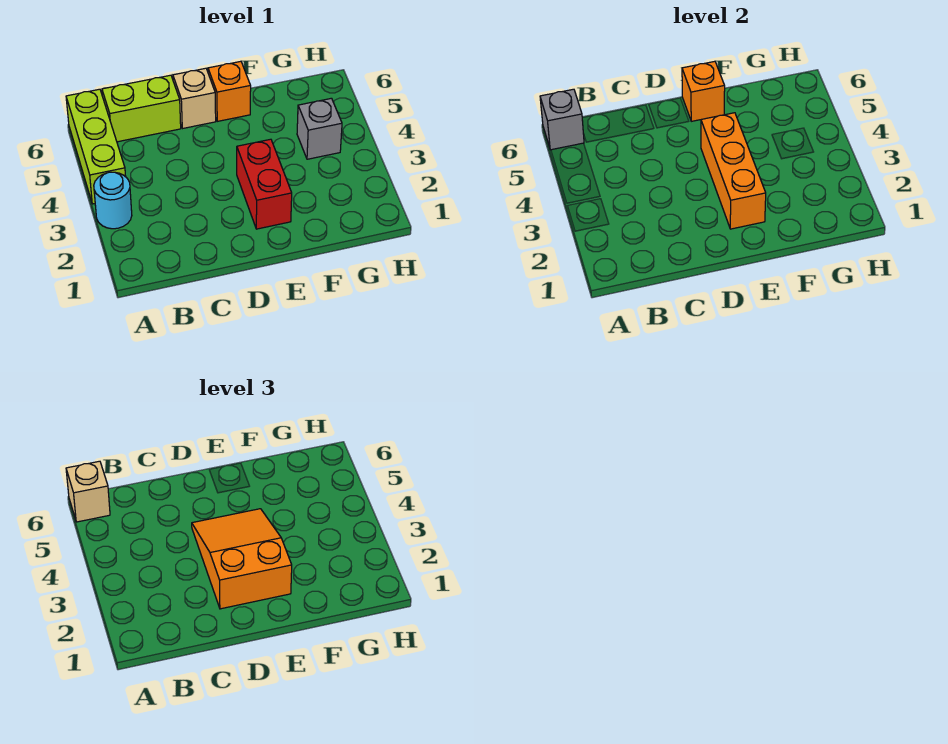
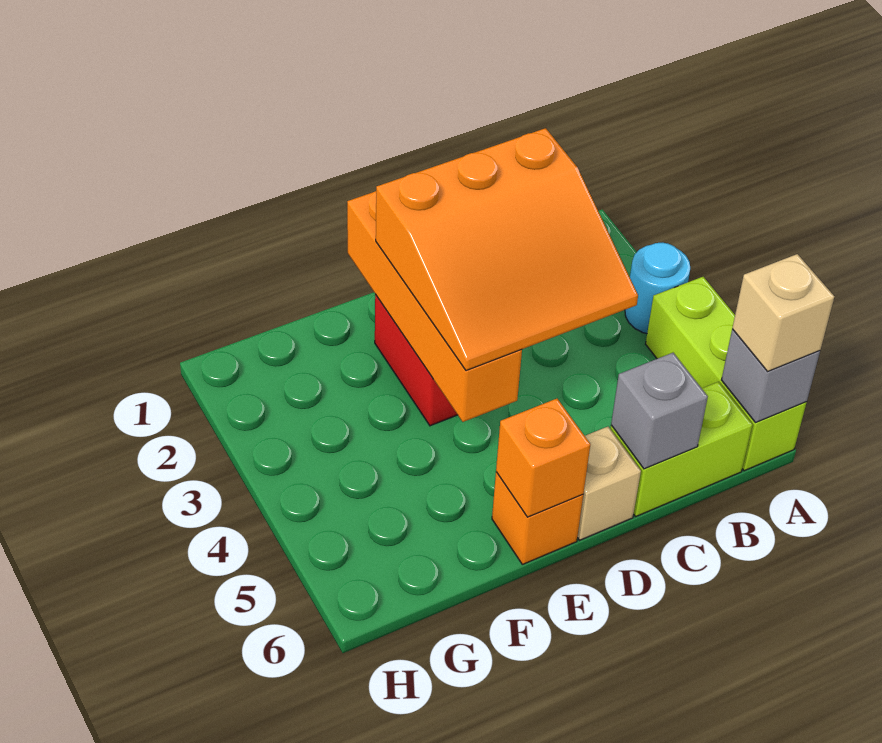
orange slope D2:E4 level 3 top 2 -> orange slope C2:E4 level 3 top 2
orange brick E2:E4 level 2 -> orange brick E1:E4 level 2
grey brick G4 level 1 -> grey brick C6 level 2

